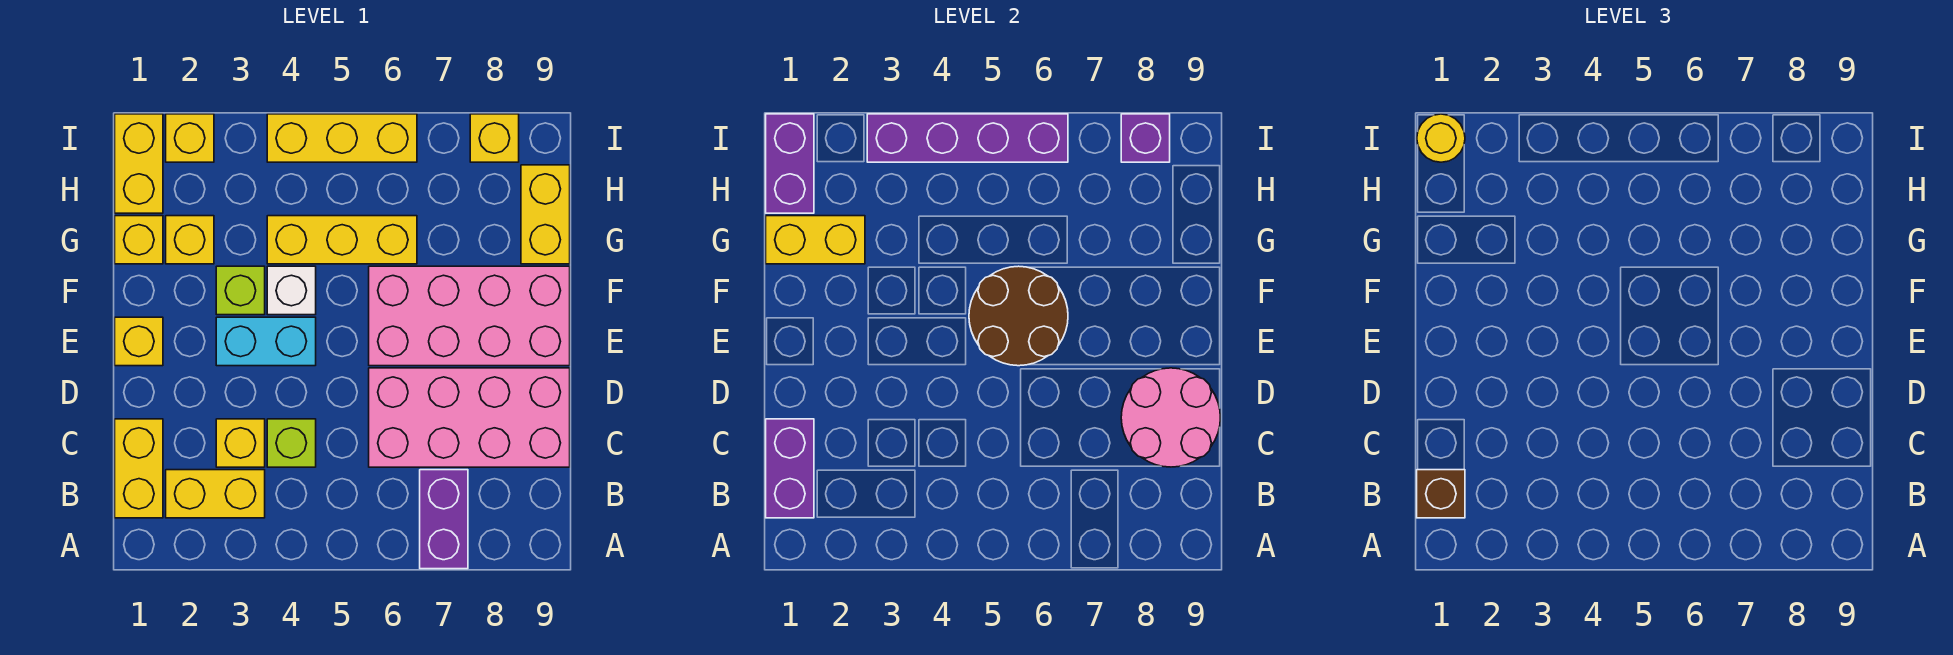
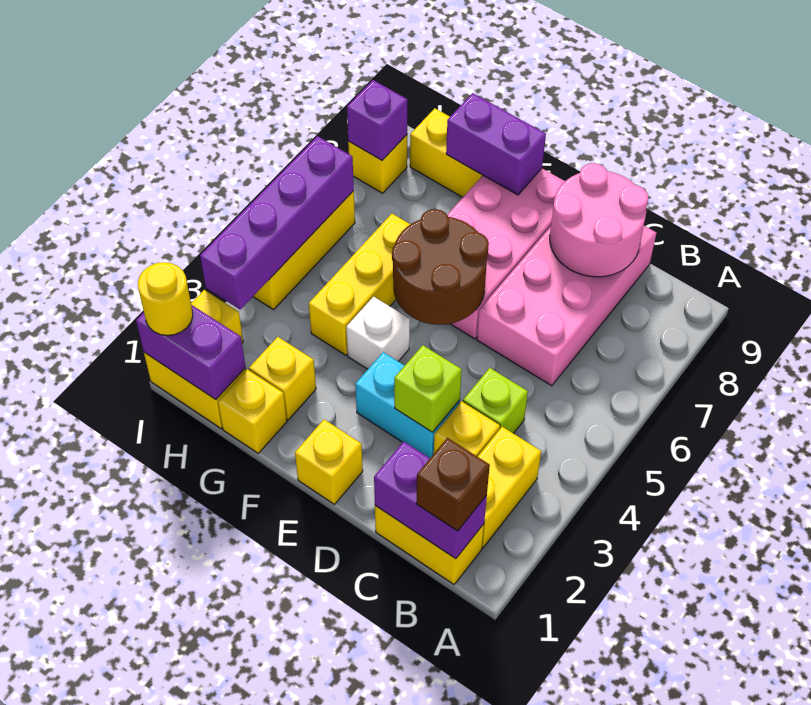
purple brick A7:B7 level 1 -> purple brick F9:G9 level 2
cyan brick E3:E4 level 1 -> cyan brick D3:E3 level 1
lime brick F3 level 1 -> lime brick D3 level 2
yellow brick G1:G2 level 2 -> none

